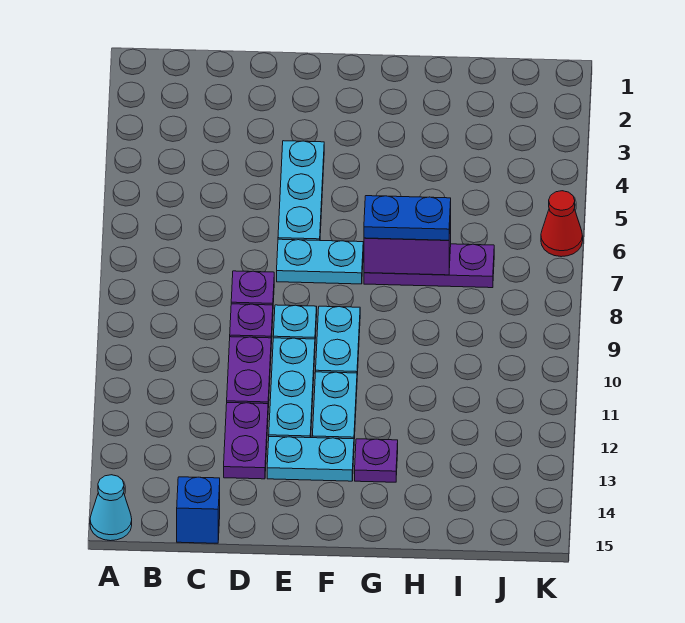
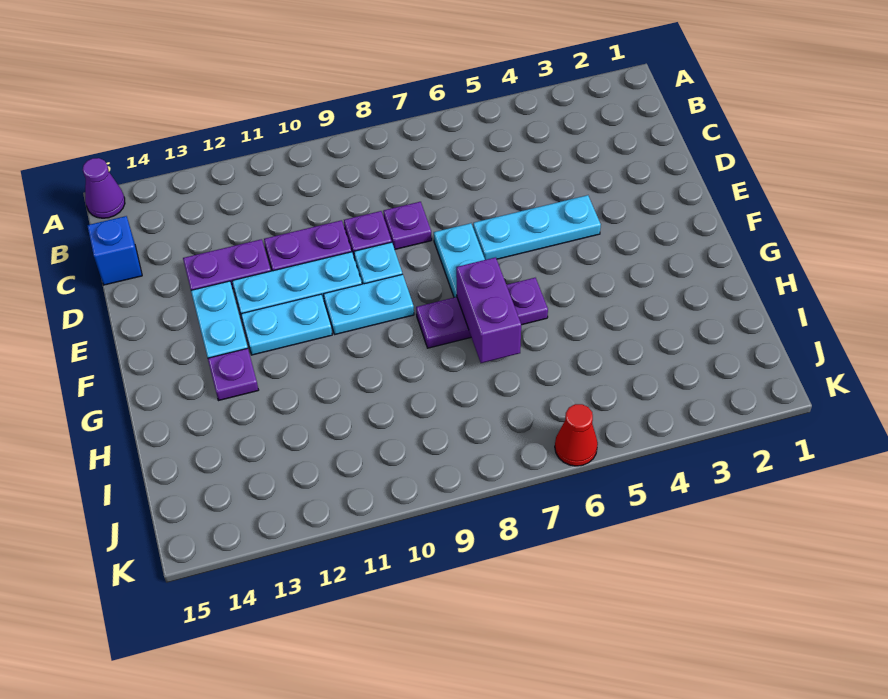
cyan cone A15 level 1 -> purple cone A15 level 1
purple plate G7:I7 level 1 -> purple plate G6:G8 level 1
blue plate G7:H7 level 3 -> none

